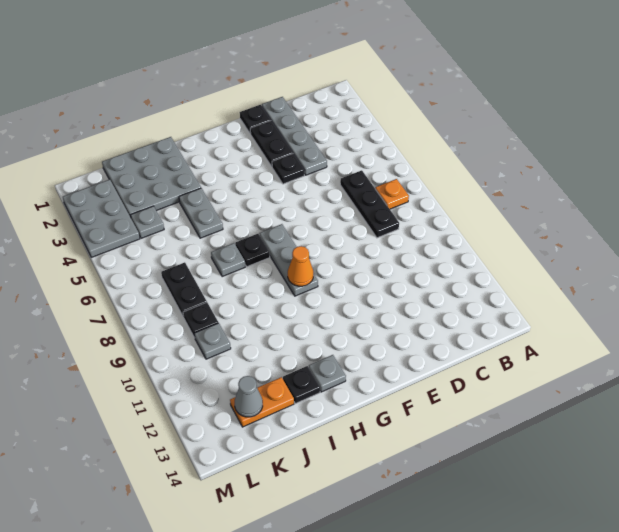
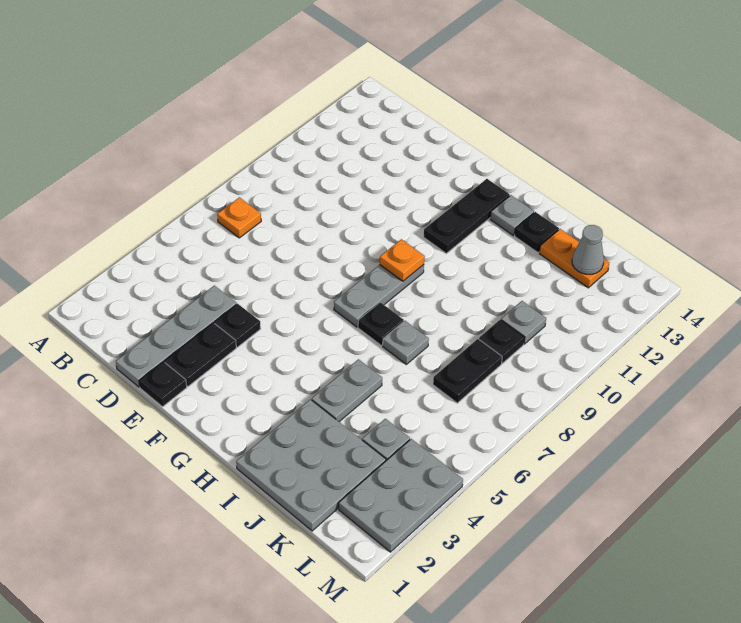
black plate C6:C8 level 1 -> black plate G11:G13 level 1
orange cone G9 level 2 -> orange plate G9 level 2

